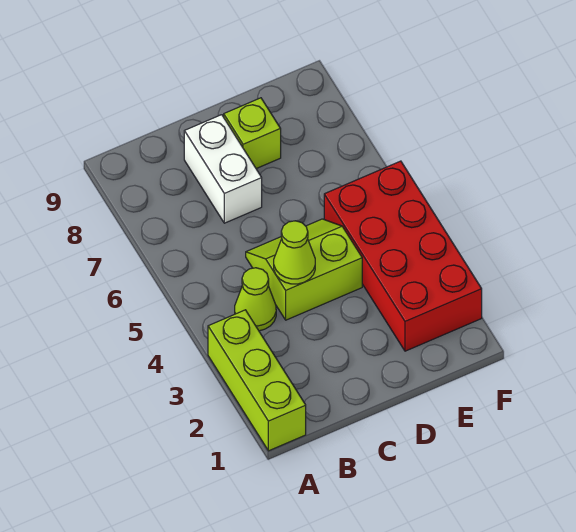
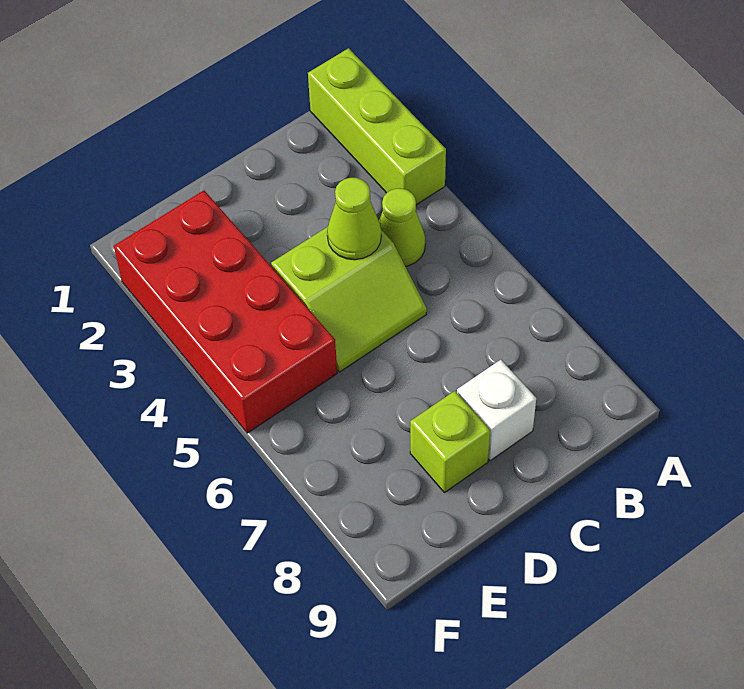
white brick C7:C8 level 1 -> white brick C8 level 1

